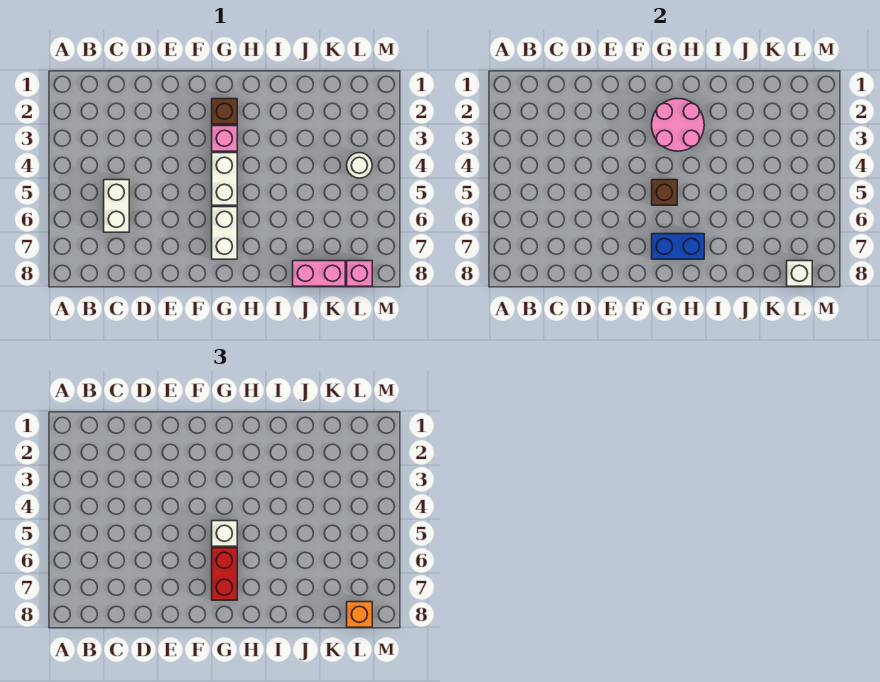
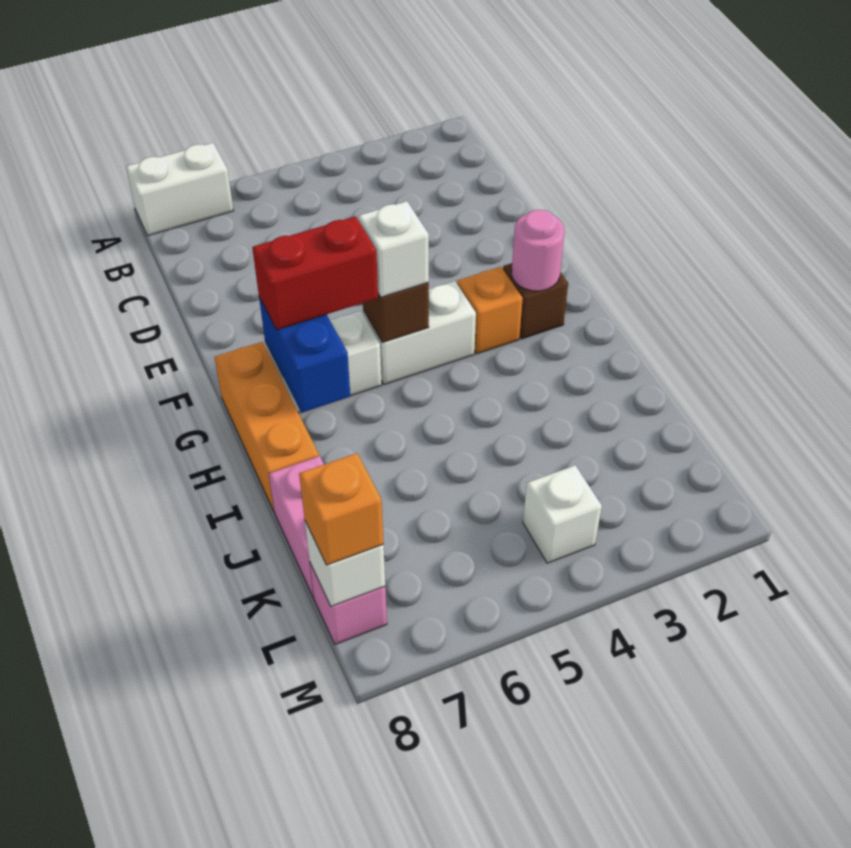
white brick C5:C6 level 1 -> white brick A7:A8 level 1
pink round brick G2:H3 level 2 -> pink round brick G2 level 2
pink brick G3 level 1 -> orange brick G3 level 1
none -> orange brick G8:I8 level 1
white round brick L4 level 1 -> white brick L4 level 1

